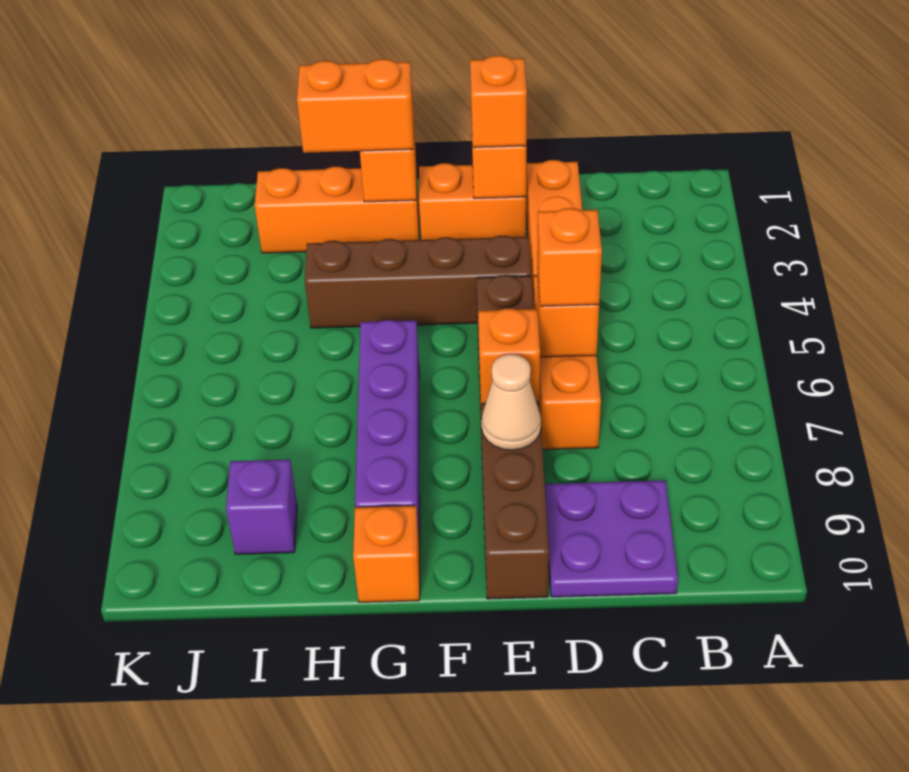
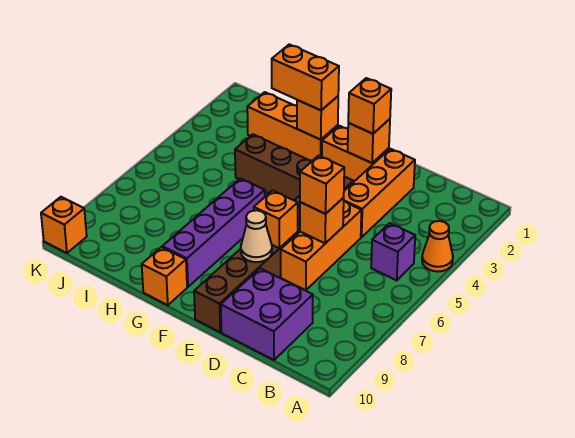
none -> orange cone A4 level 1
purple plate C9:D10 level 1 -> purple brick C9:D10 level 1
purple brick I9 level 1 -> purple brick B5 level 1
none -> orange brick K10 level 1

